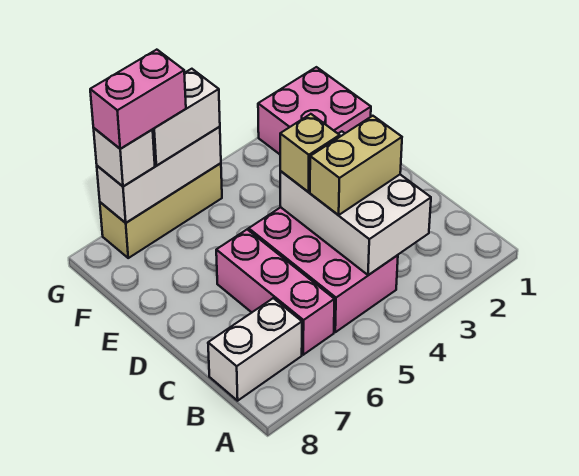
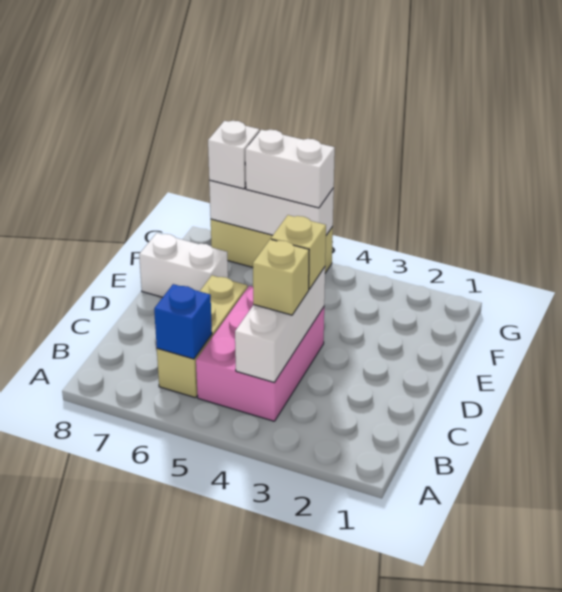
white brick B3:D4 level 2 -> white brick B4:D4 level 2
pink brick B6:D6 level 1 -> tan brick B6:D6 level 1
none -> blue brick B6 level 2
white brick B7:B8 level 1 -> white brick E7:E8 level 1
tan brick C3:C4 level 3 -> tan brick C4 level 3
pink brick F1:G2 level 1 -> none
pink brick G6:G7 level 4 -> none

